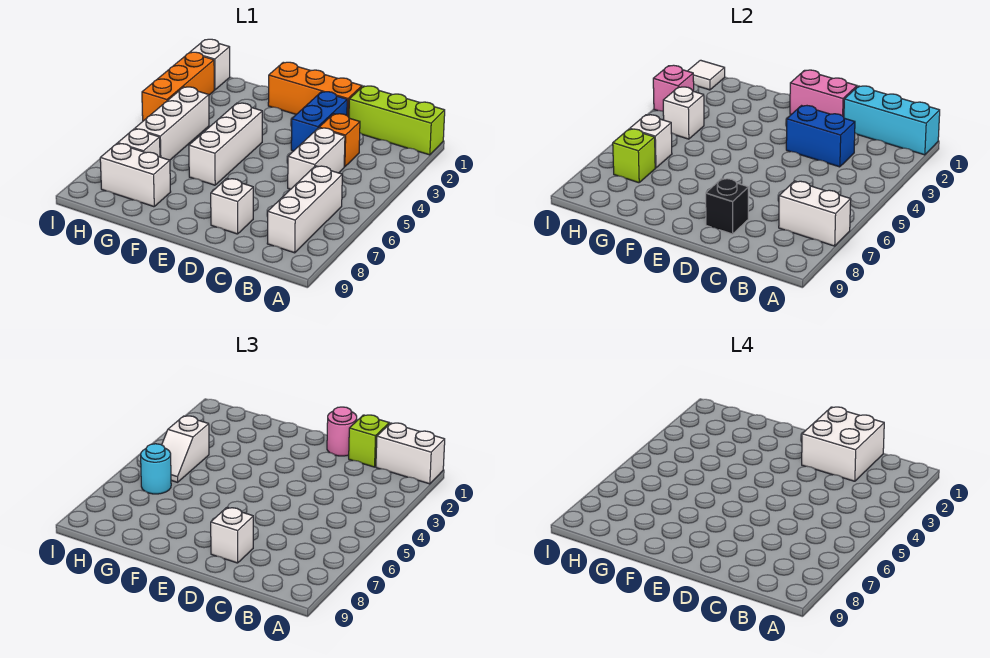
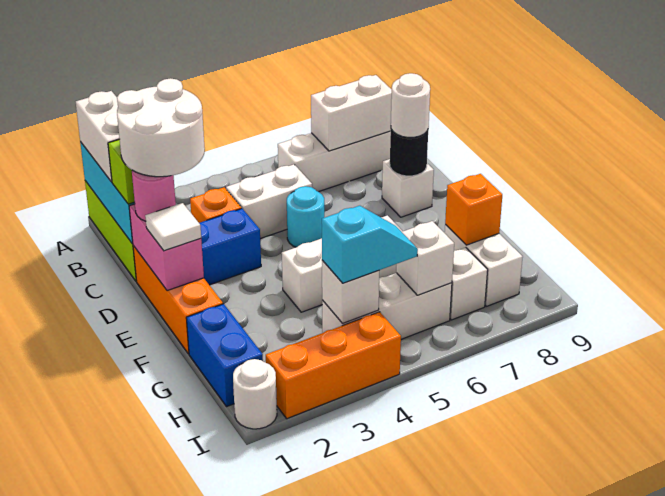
white brick A7:B7 level 2 -> white brick B7:B8 level 2
white brick C1:D2 level 4 -> white round brick C1:D2 level 4
blue brick C3:D3 level 2 -> blue brick G1:H1 level 1
black brick D8 level 2 -> black round brick D8 level 2
white brick D8 level 3 -> white round brick D8 level 3
none -> orange brick G8 level 2
white slope H4:H5 level 3 top 4 -> cyan slope H4:H5 level 3 top 4
cyan round brick H6 level 3 -> cyan round brick D5 level 1
lime brick H7 level 2 -> none
white brick I1 level 1 -> white round brick I1 level 1
white tile I1 level 2 -> white tile E1 level 3
pink brick I3 level 2 -> none

